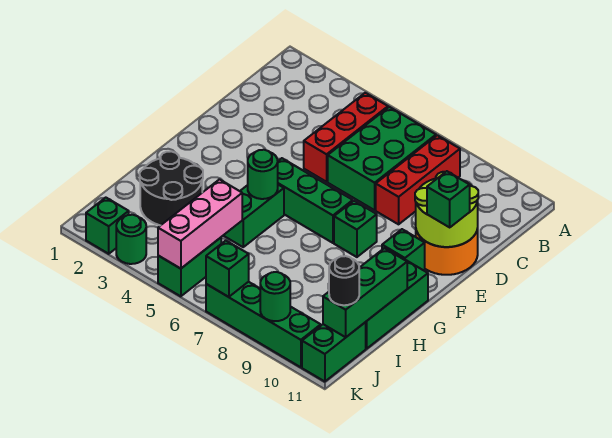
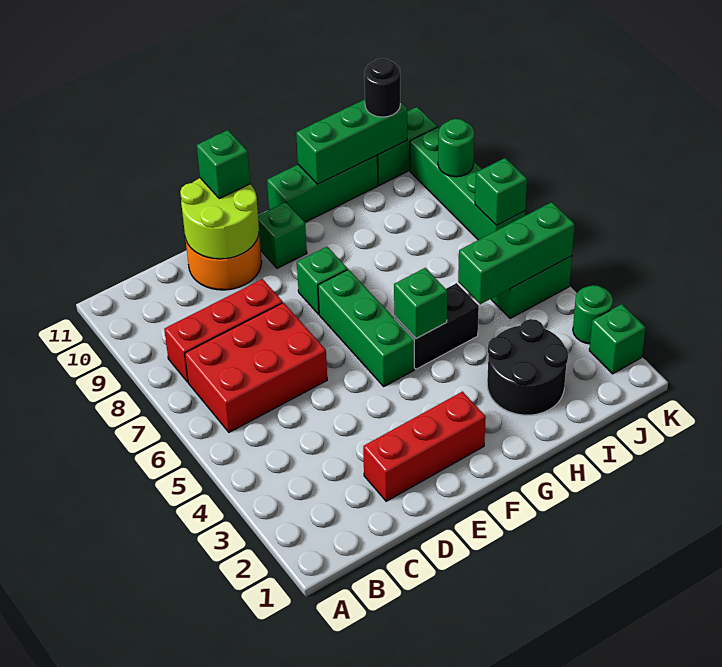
red brick B5:D5 level 1 -> red brick D2:F2 level 1
green brick B6:D7 level 1 -> red brick B6:D7 level 1
green brick G5:H5 level 1 -> black brick G5:H5 level 1
green round brick G5 level 2 -> green brick G5 level 2
pink brick I5:K5 level 2 -> green brick I5:K5 level 2

